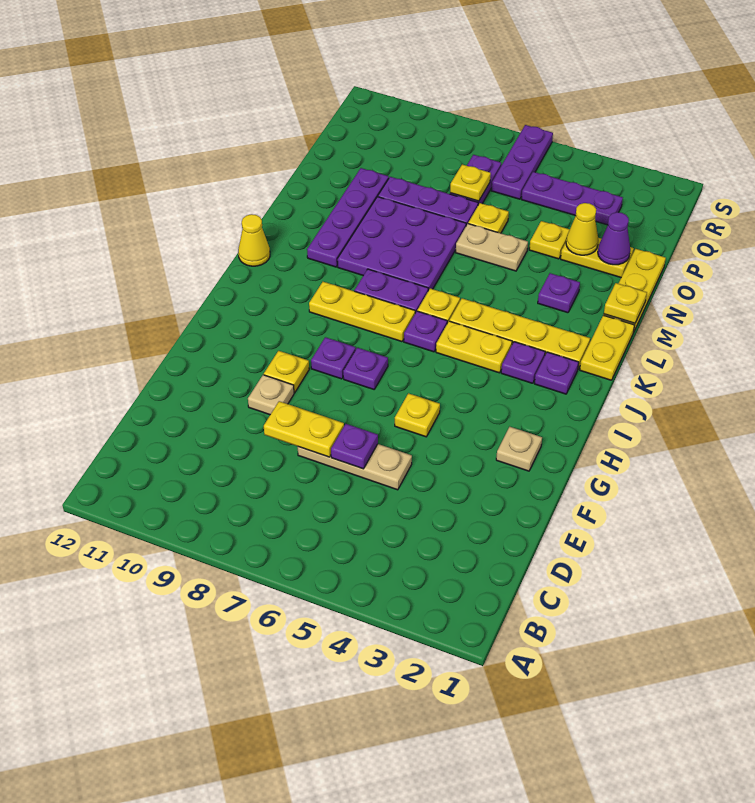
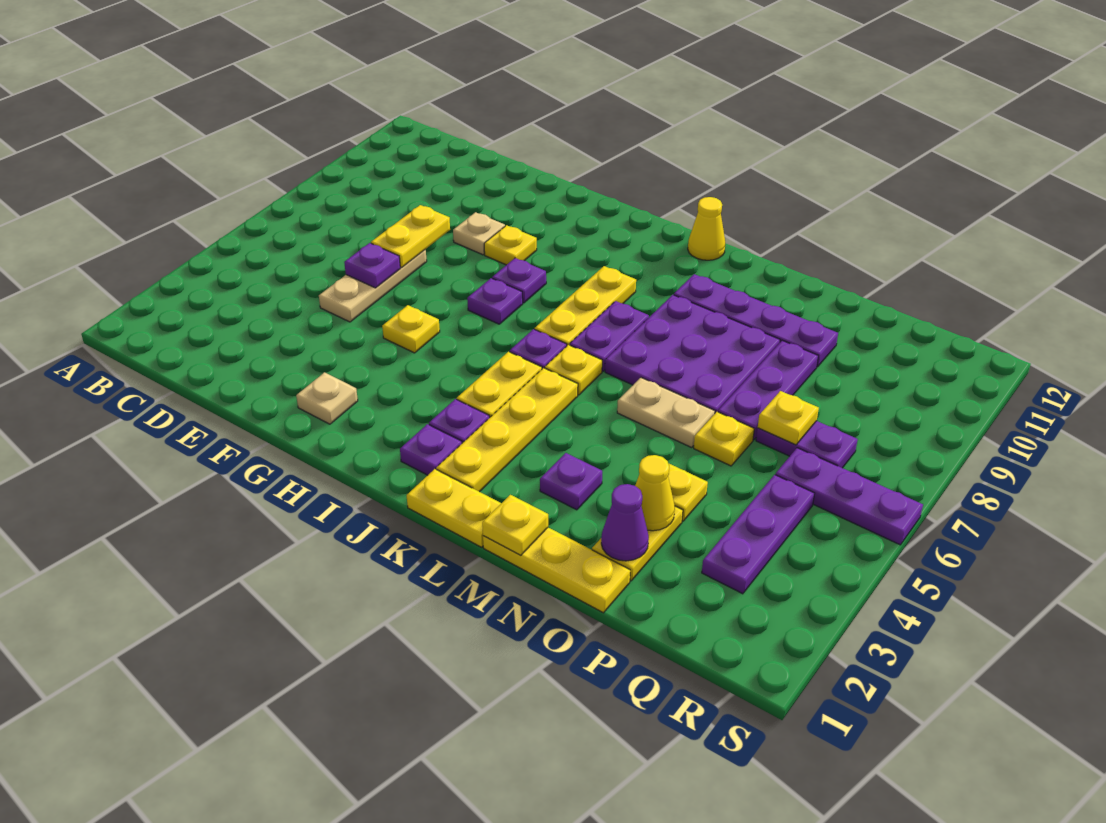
tan plate N5:N6 level 1 -> tan plate M6:N6 level 1

